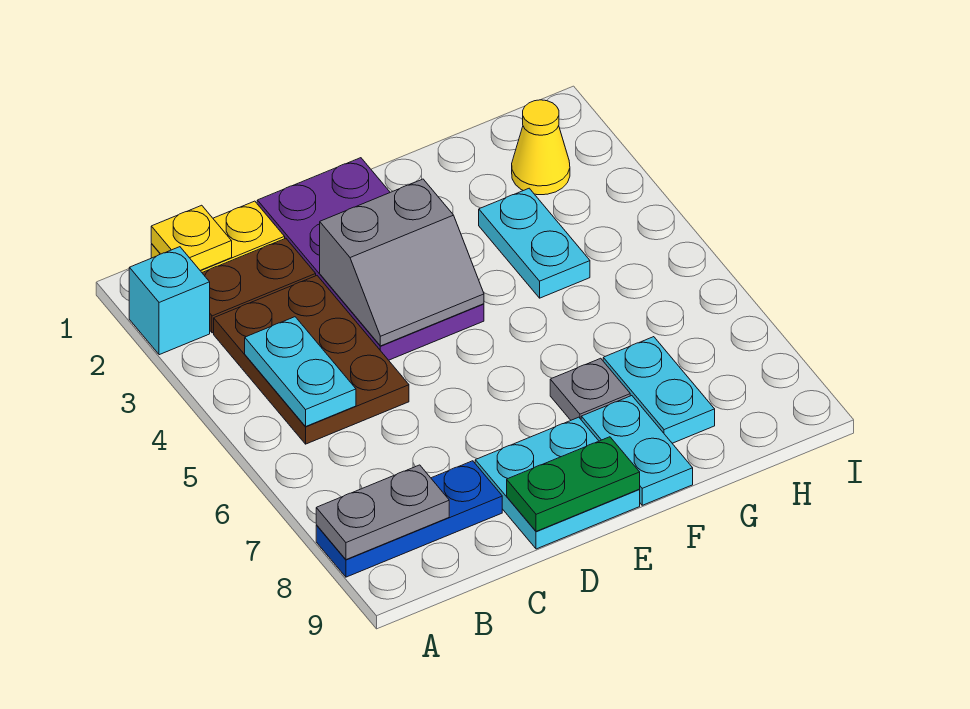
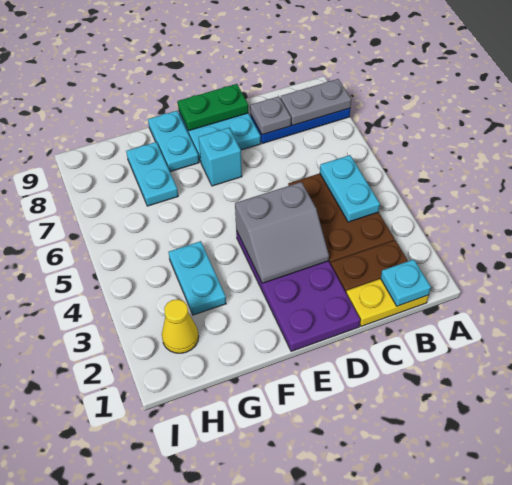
cyan brick A2 level 1 -> cyan brick E7 level 1
yellow plate B1 level 2 -> cyan plate B1 level 2
grey slope D3:E4 level 2 top 3 -> grey slope D3:E4 level 2 top 4
grey plate F7 level 1 -> grey plate C8 level 2

